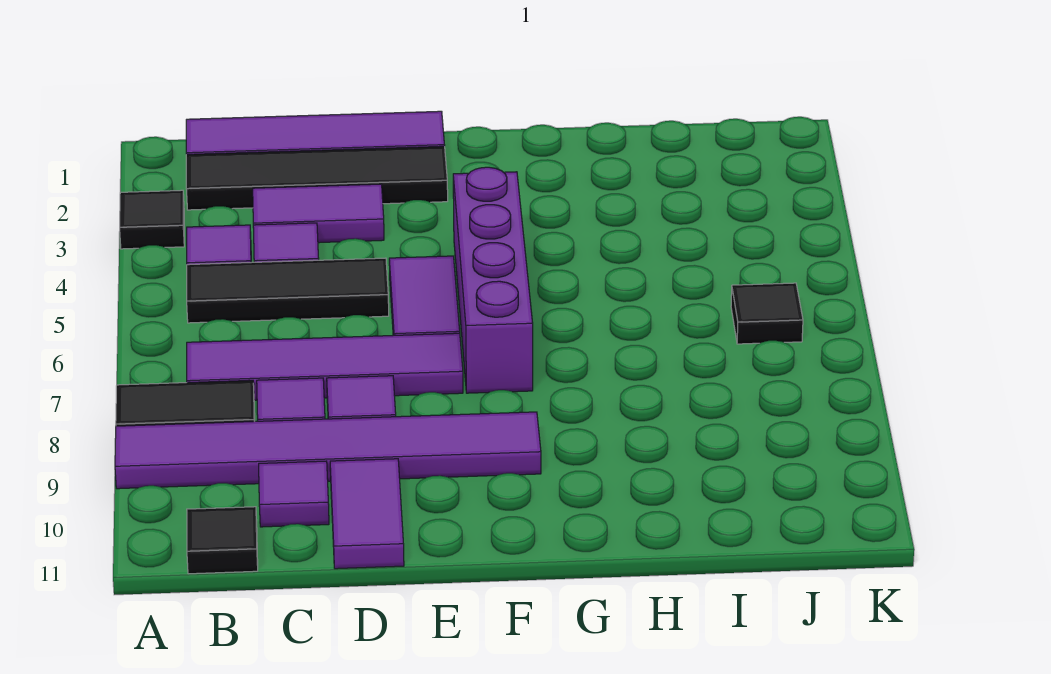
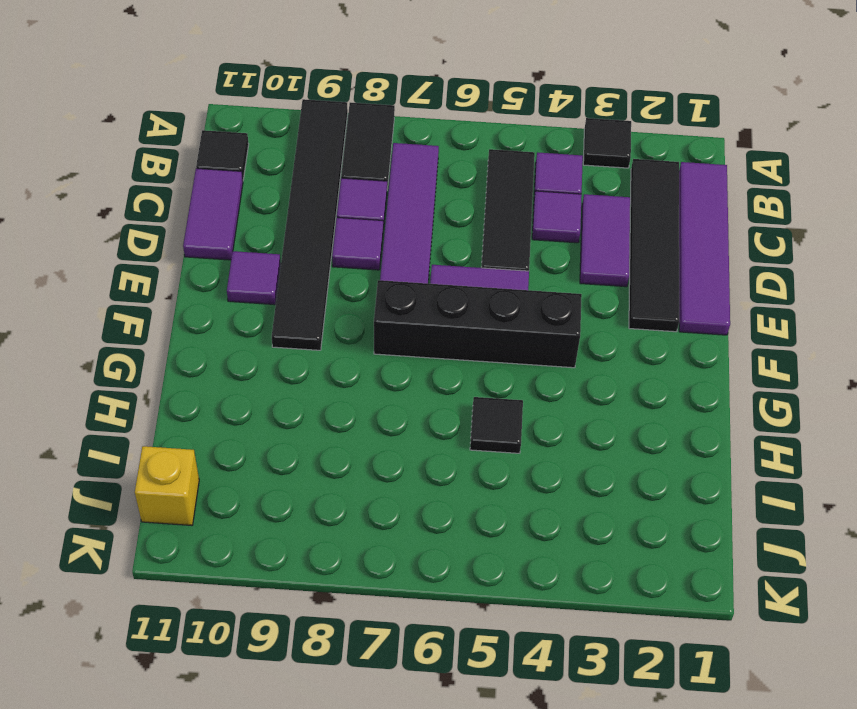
purple tile A9:F9 level 1 -> black tile A9:F9 level 1
purple tile C10 level 1 -> purple tile E10 level 1
purple tile D10:D11 level 1 -> purple tile C11:D11 level 1
purple brick F4:F7 level 1 -> black brick F4:F7 level 1
black tile J6 level 1 -> black tile H5 level 1
none -> yellow brick J11 level 1

